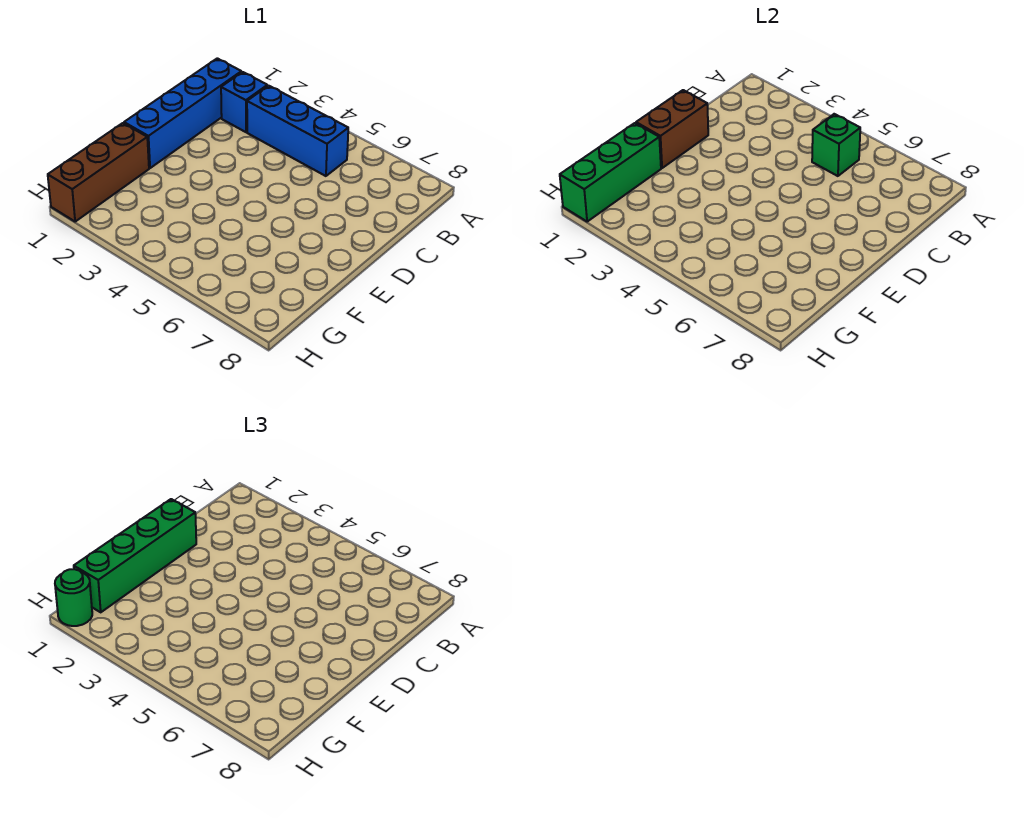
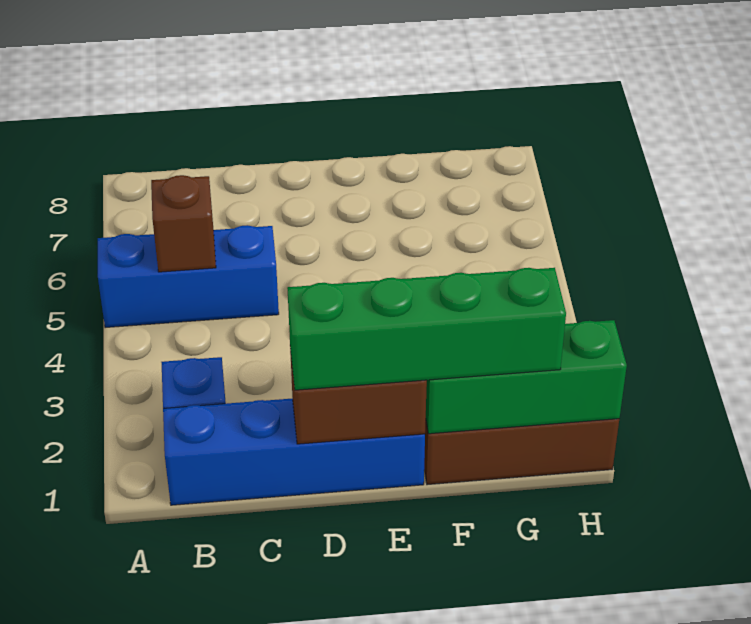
blue brick B3:B5 level 1 -> blue brick A5:C5 level 1
green brick B5 level 2 -> brown brick B5 level 2
green round brick H1 level 3 -> none

